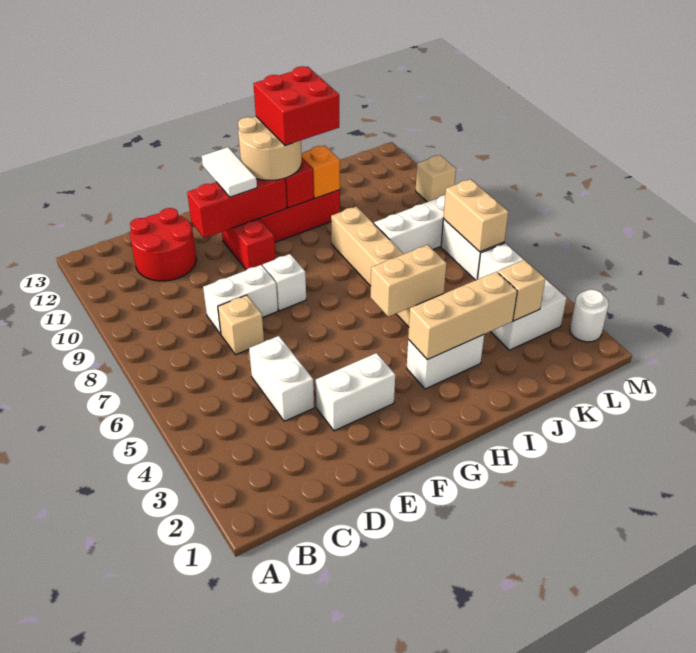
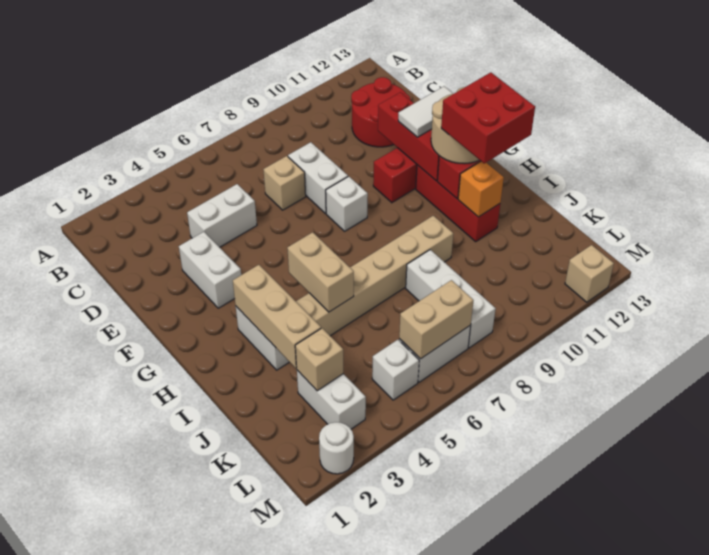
tan brick M10 level 1 -> tan brick M12 level 1

